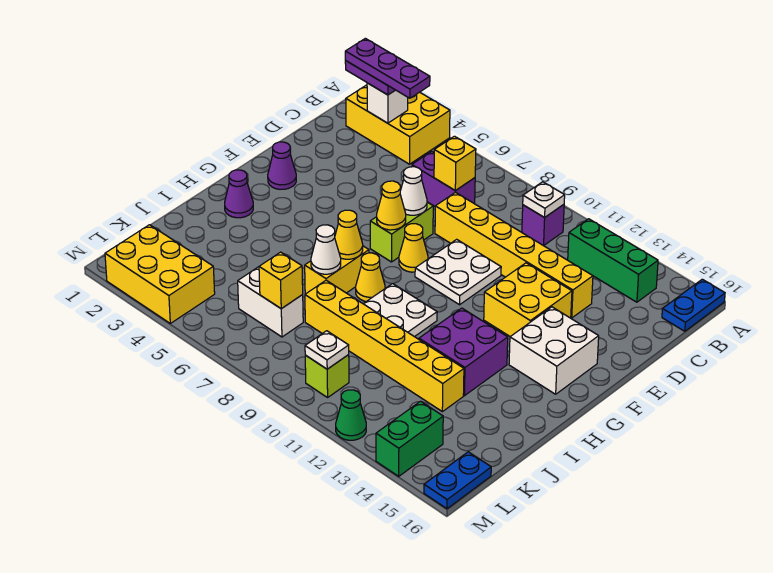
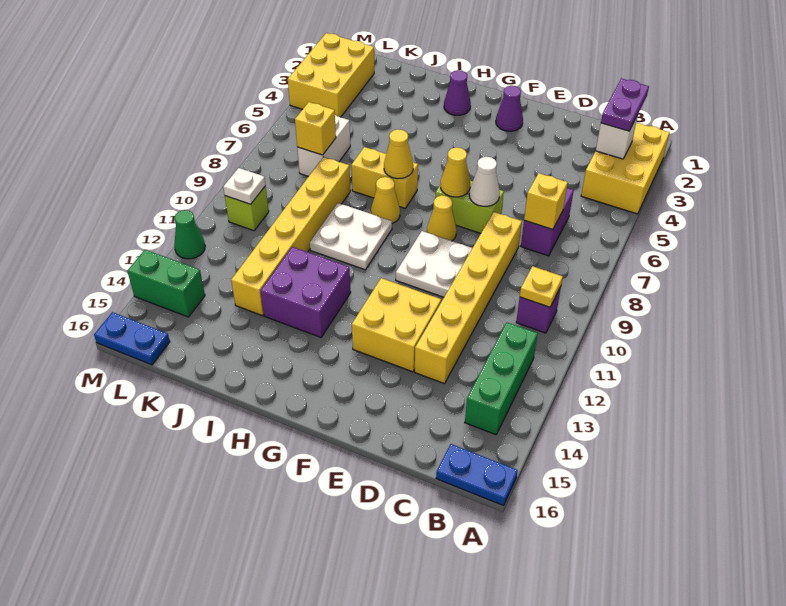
purple plate B2:B4 level 4 -> none
white plate B10 level 2 -> yellow plate B10 level 2
white brick F14:G15 level 1 -> none
white cone I7 level 2 -> none

